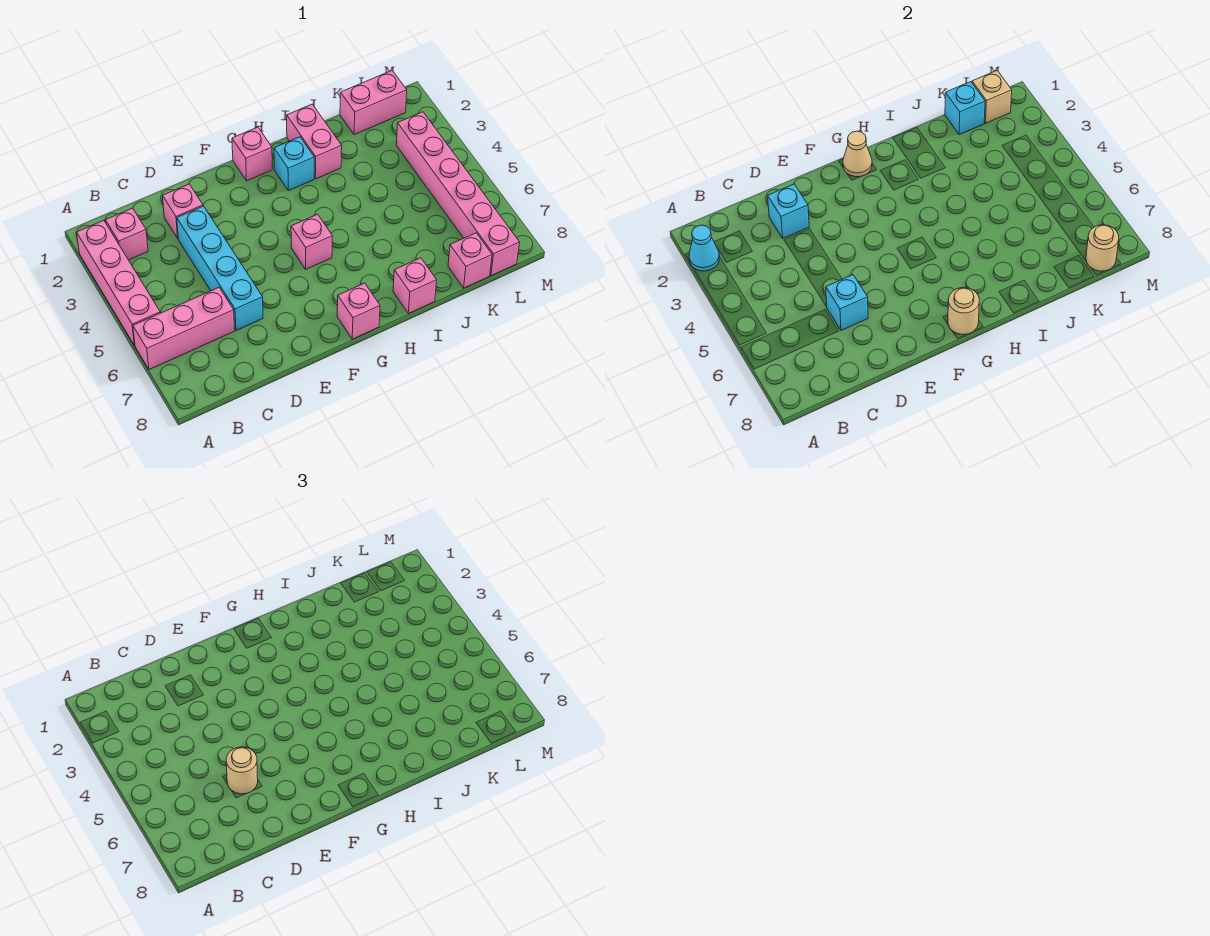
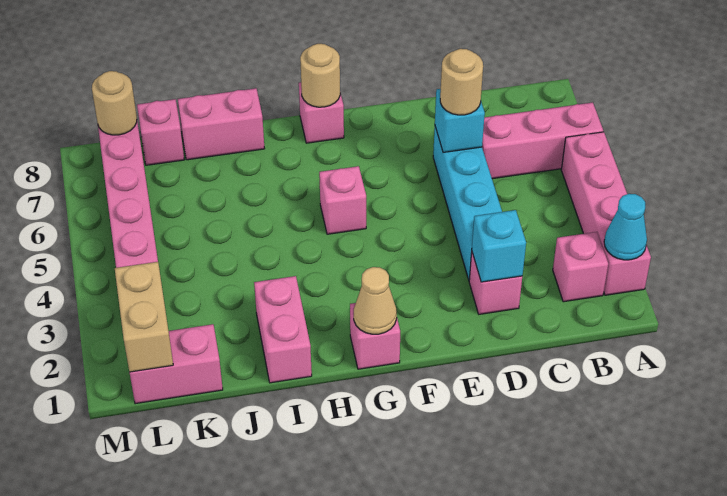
cyan brick H2 level 1 -> none
pink brick I8 level 1 -> pink brick I8:J8 level 1
cyan brick K1 level 2 -> none
tan brick L1 level 2 -> tan brick L1:L2 level 2

